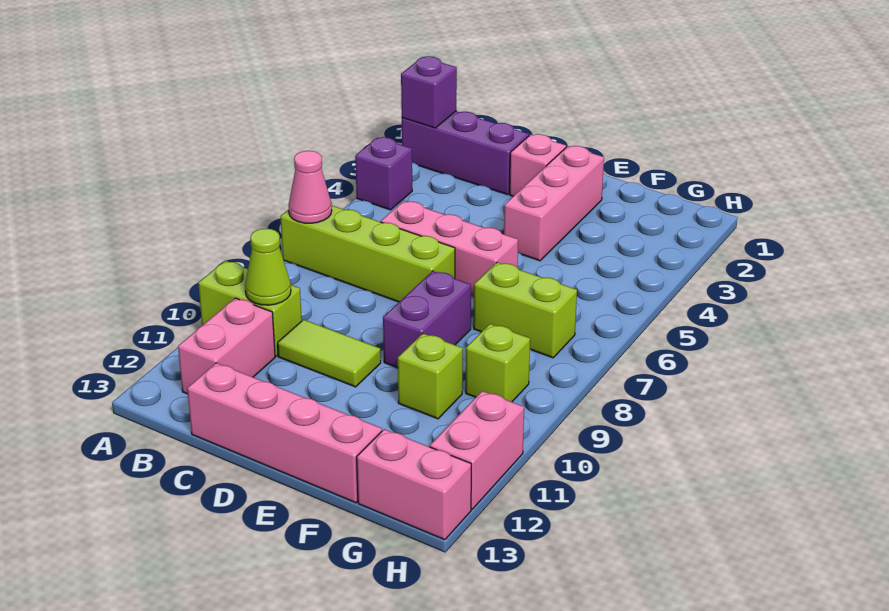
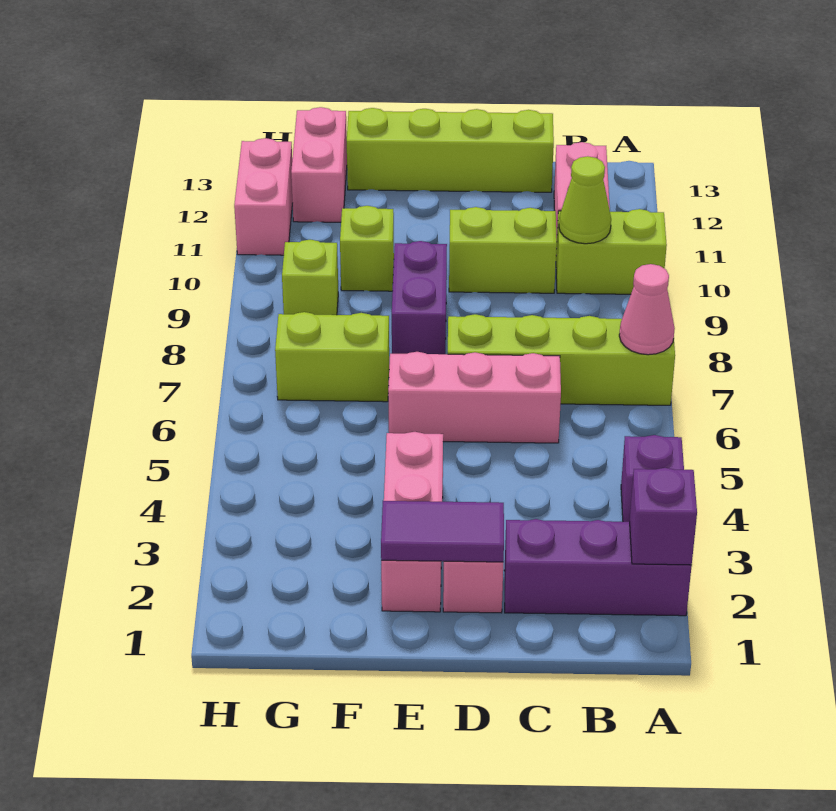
lime tile C10:D10 level 1 -> lime brick C10:D10 level 1
pink brick C13:F13 level 1 -> lime brick C13:F13 level 1
none -> purple tile D2:E2 level 2
pink brick G13:H13 level 1 -> pink brick G12:G13 level 1

